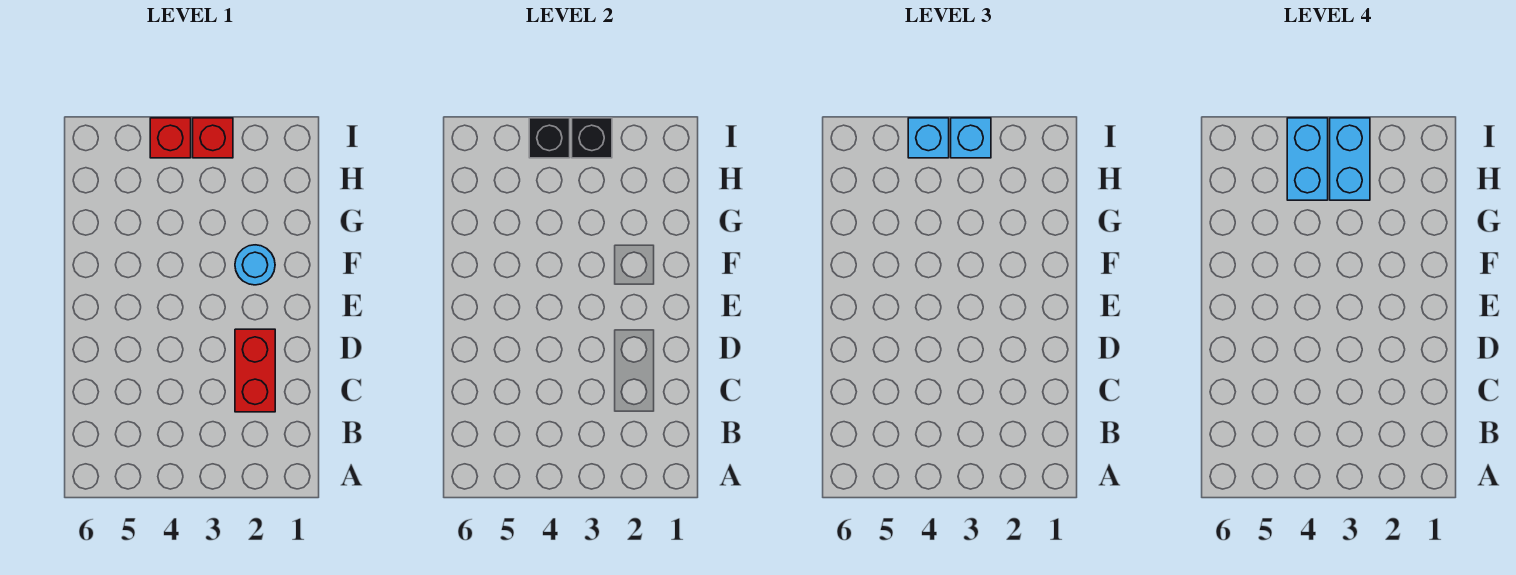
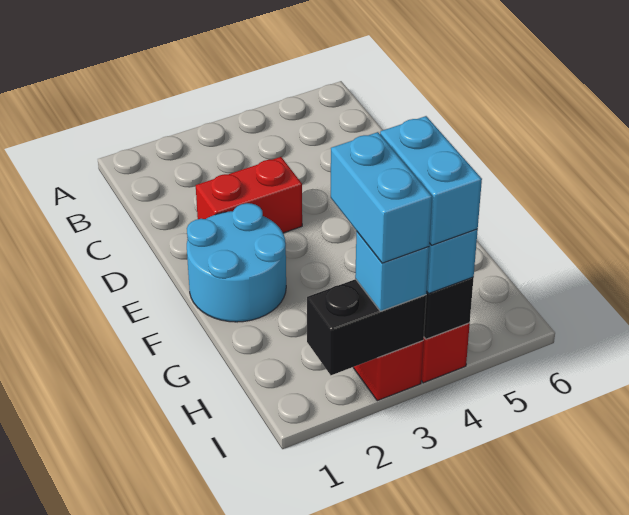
red brick C2:D2 level 1 -> red brick D2:D3 level 1
cyan round brick F2 level 1 -> cyan round brick E1:F2 level 1
black brick I3 level 2 -> black brick I2:I3 level 2

